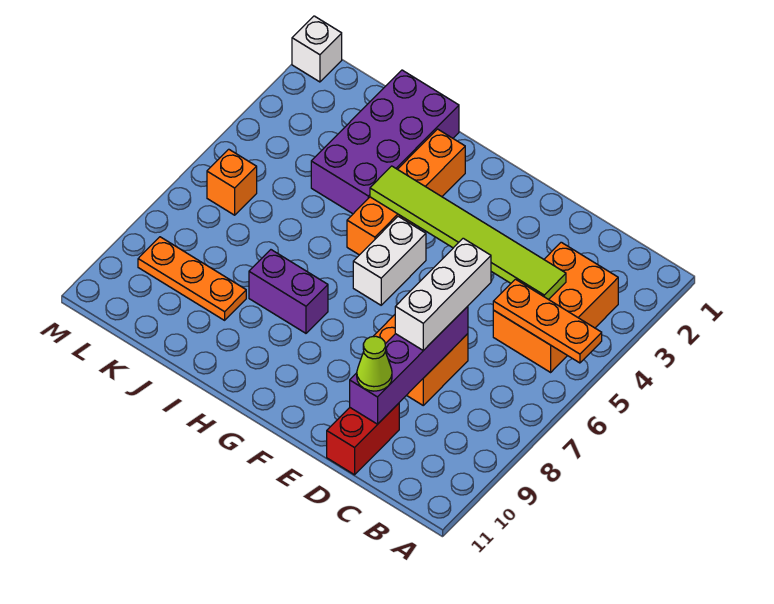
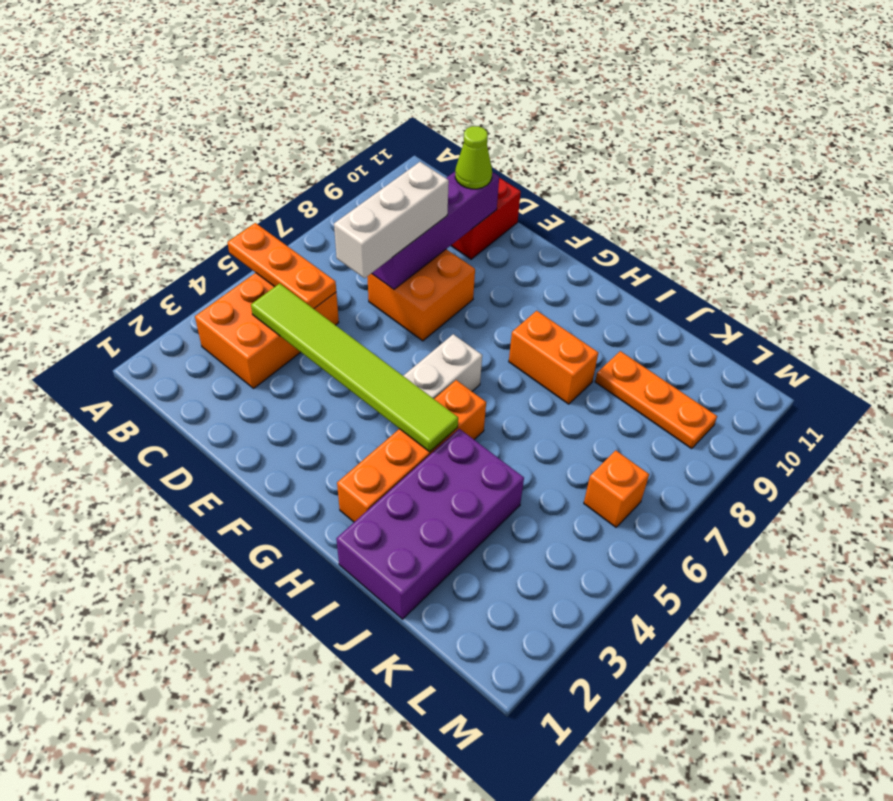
purple brick H8:I8 level 1 -> orange brick H8:I8 level 1
white brick M1 level 1 -> none

